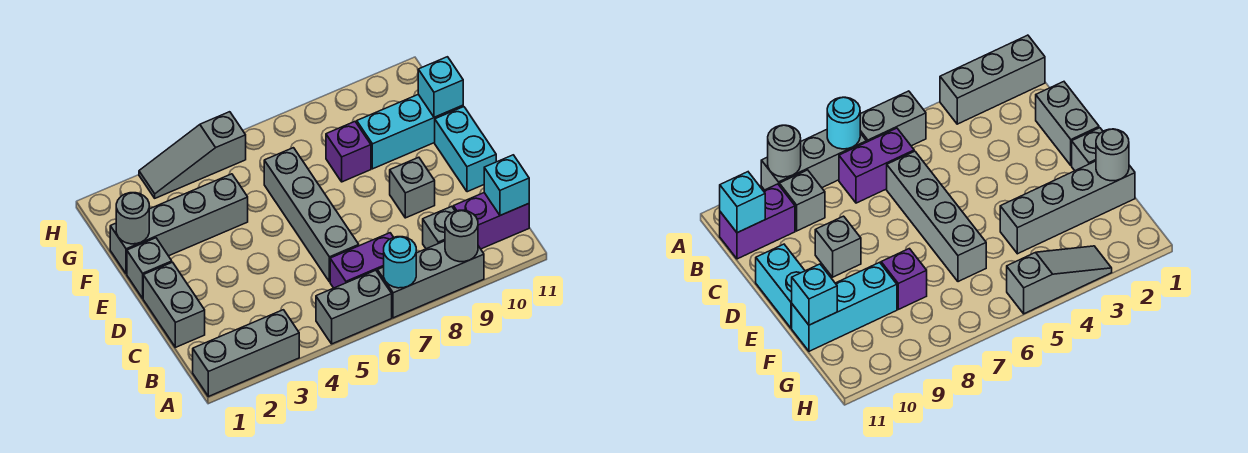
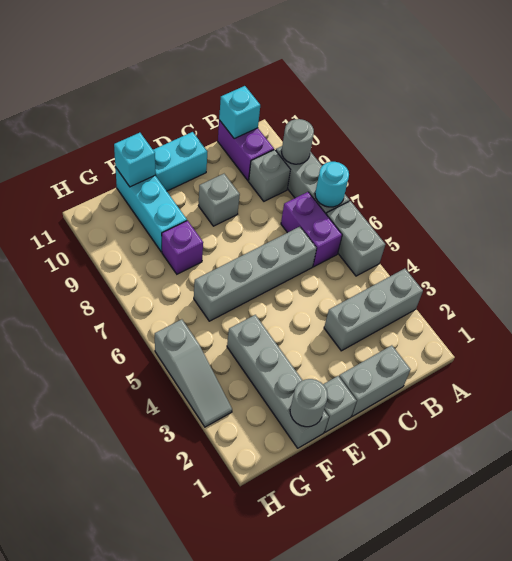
grey brick A1:A3 level 1 -> grey brick A3:C3 level 1

